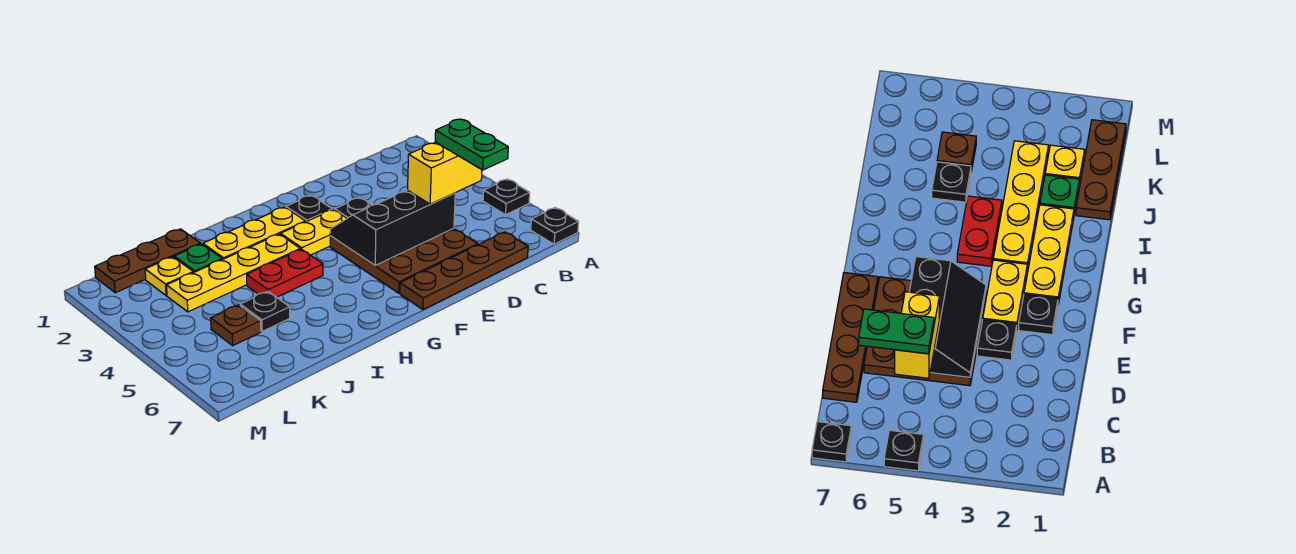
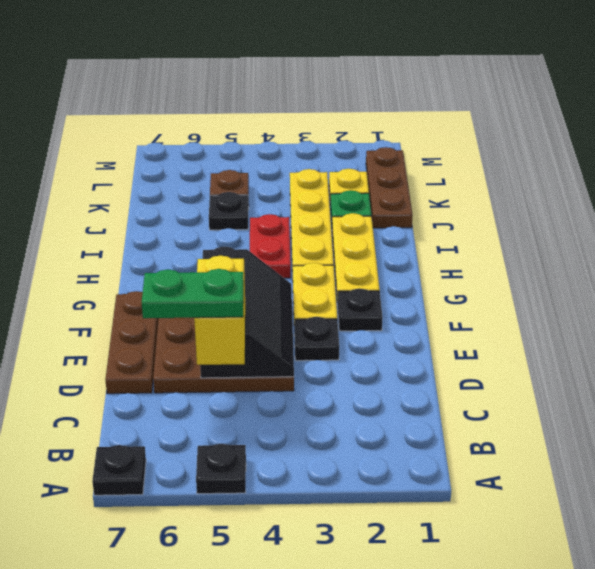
brown plate C7:F7 level 1 -> brown plate D7:F7 level 1

